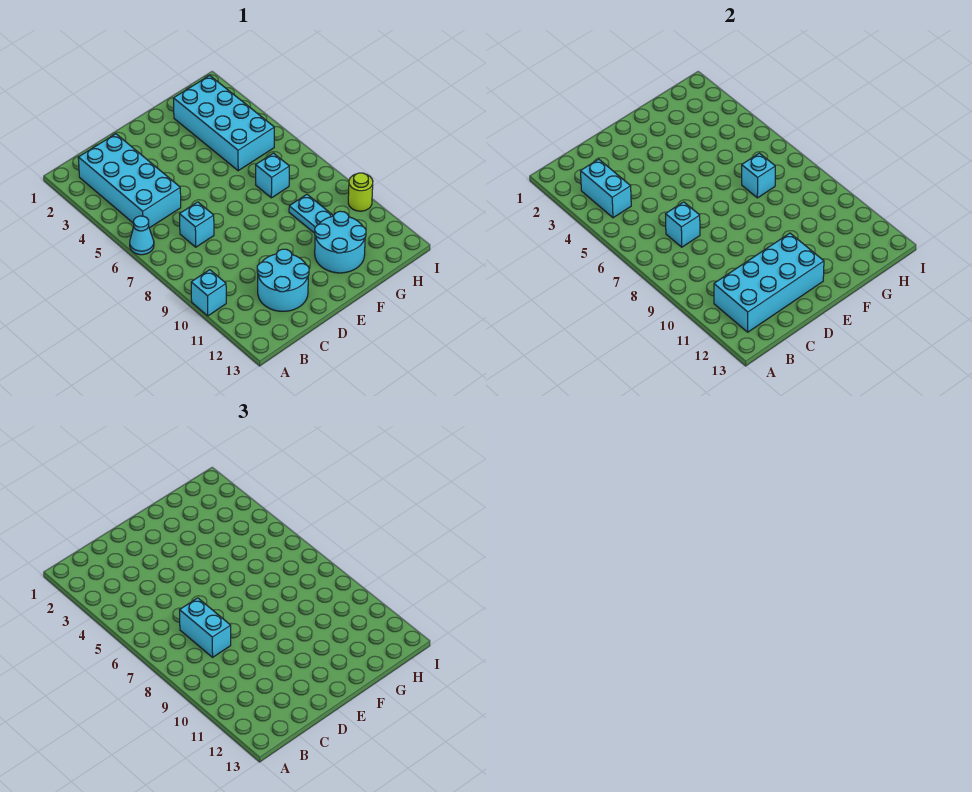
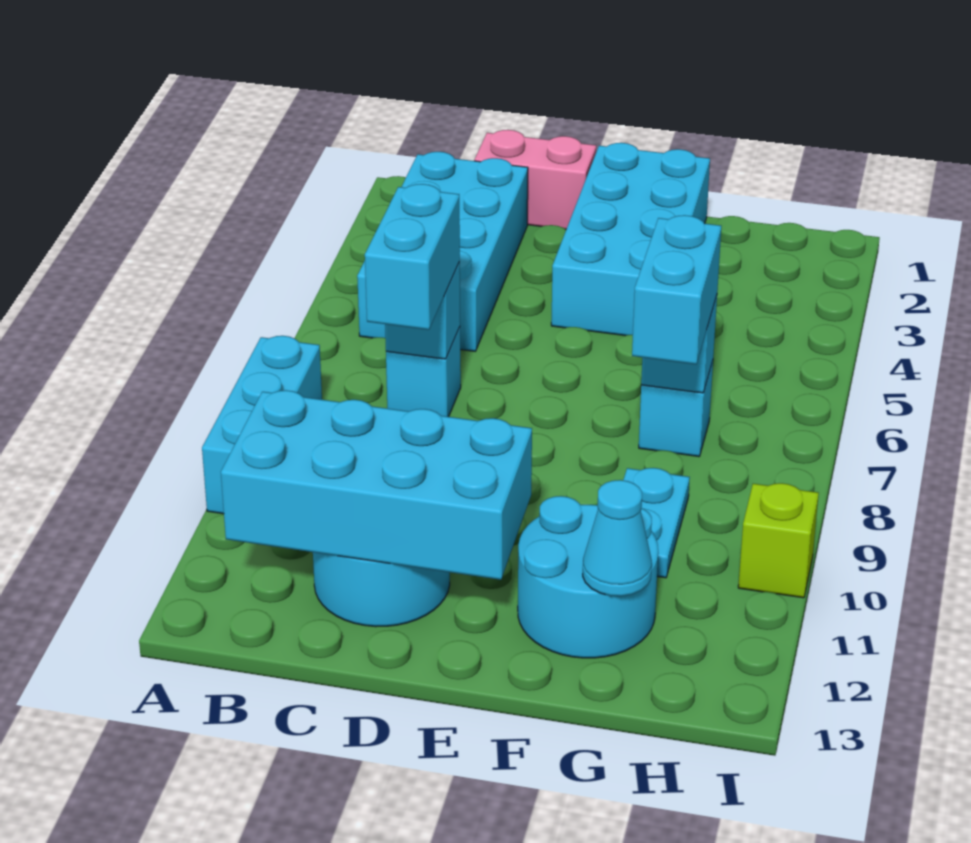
cyan cone A6 level 1 -> cyan cone G12 level 2
cyan brick A10 level 1 -> cyan brick A8:A10 level 1
cyan brick B3:B4 level 2 -> cyan brick G7:G8 level 3
none -> pink brick C1:D1 level 1
cyan brick G2:H5 level 1 -> cyan brick E1:F4 level 1
lime round brick I10 level 1 -> lime brick I10 level 1

